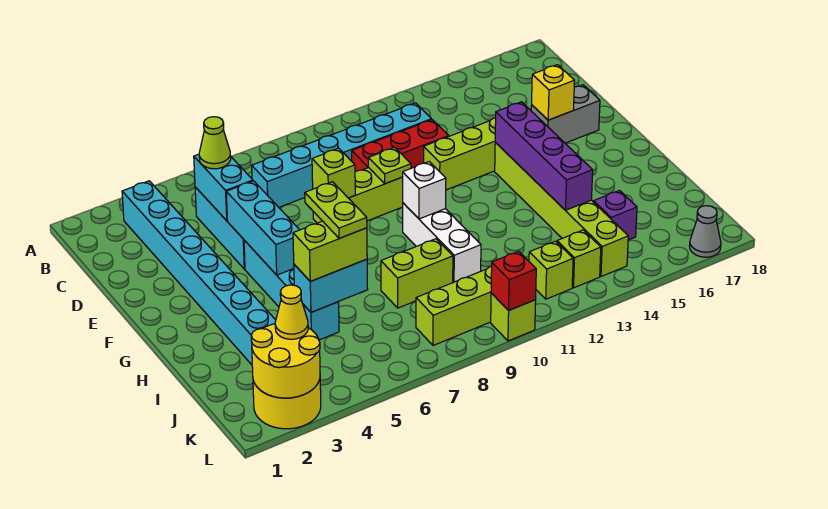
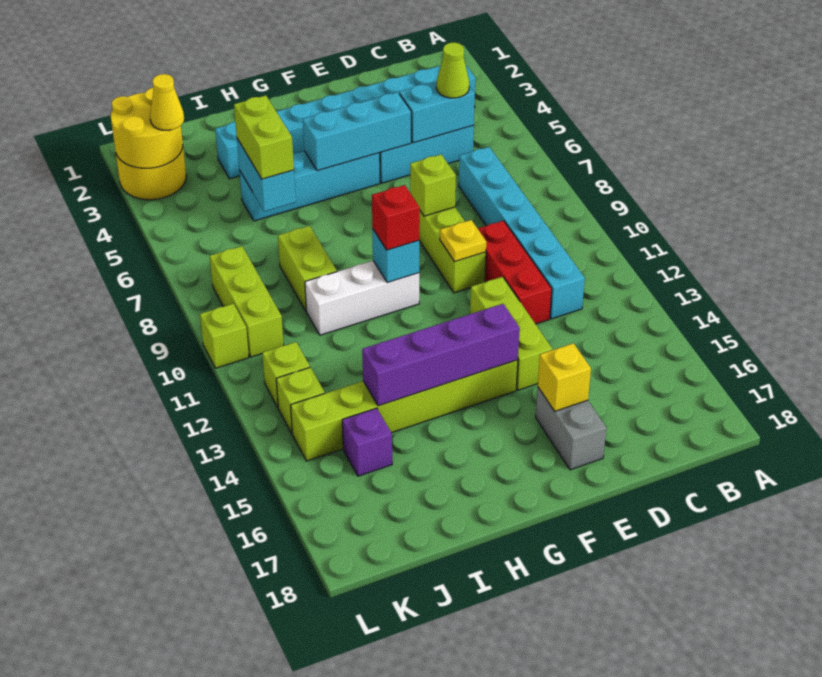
lime plate E10 level 2 -> yellow plate E10 level 2
white brick G10 level 2 -> cyan brick G10 level 2
lime plate H6:I6 level 4 -> none
red brick L10 level 2 -> red brick G10 level 3
grey cone L17 level 1 -> none

